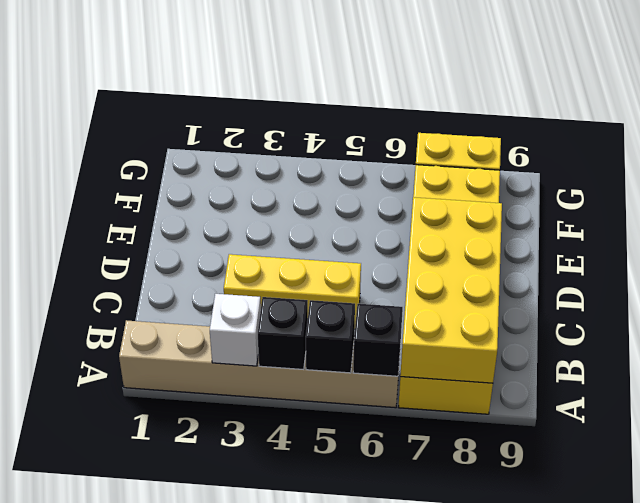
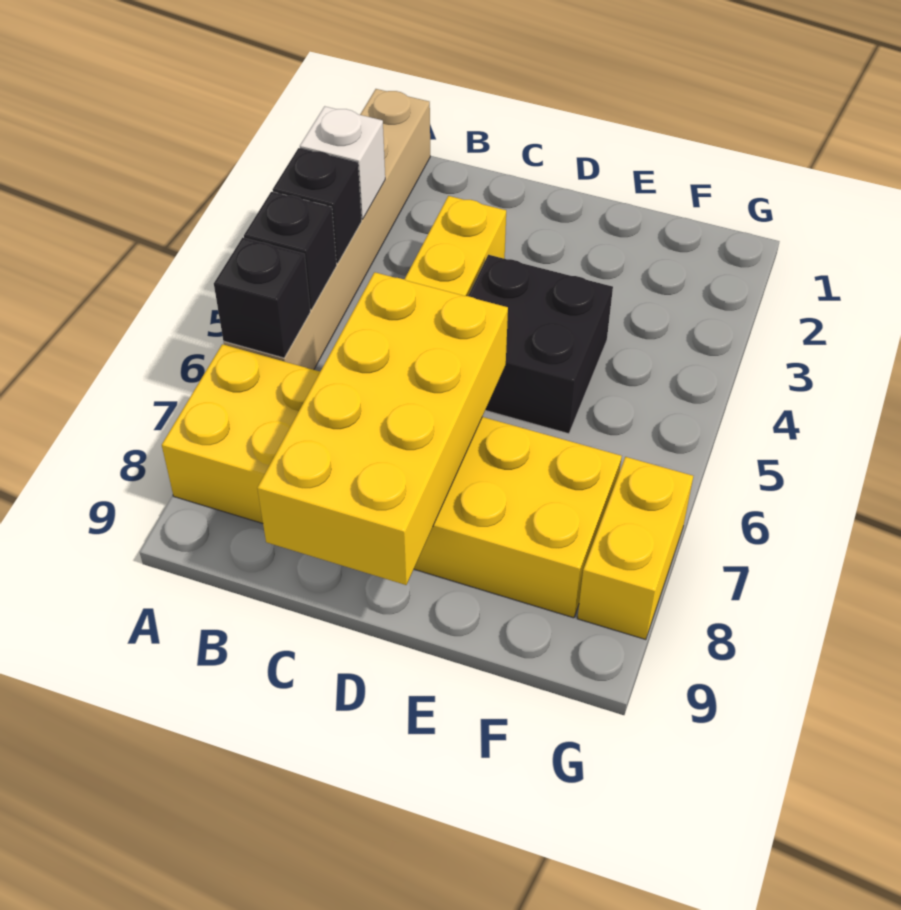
yellow brick A7:D8 level 2 -> yellow brick C6:D9 level 2
none -> black brick D4:E5 level 1

